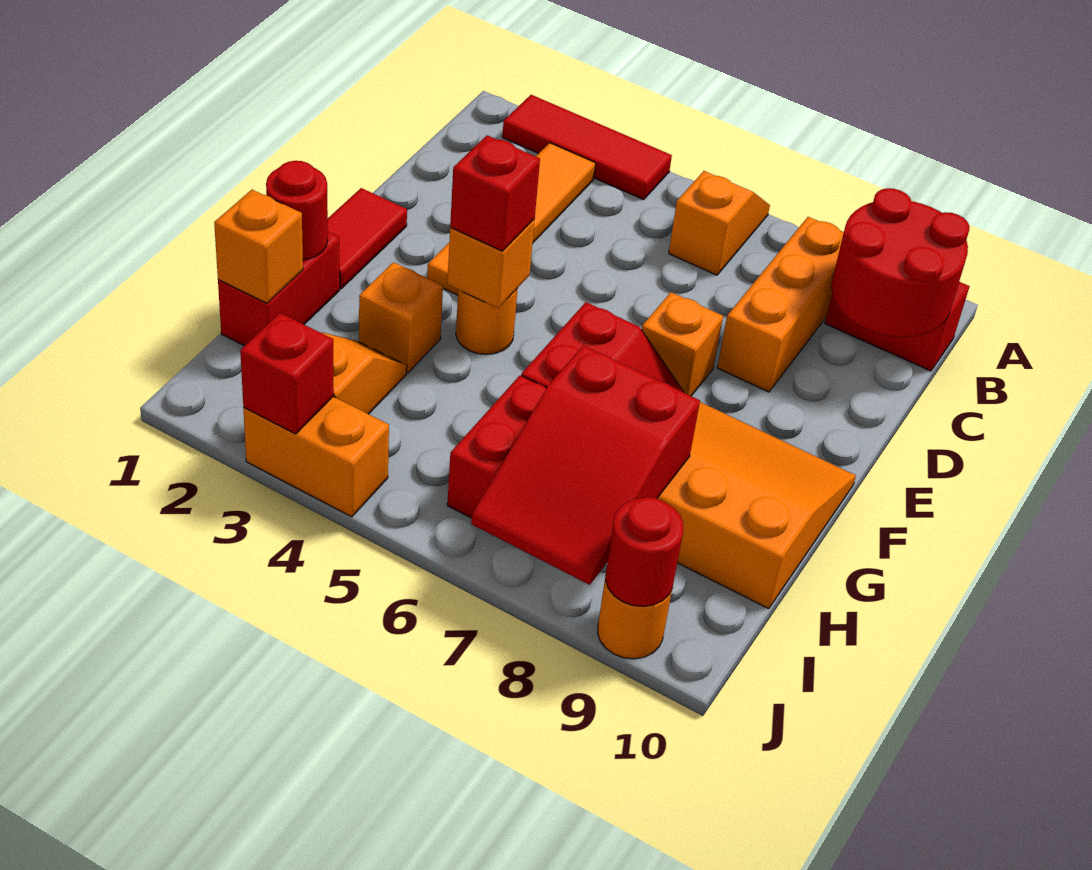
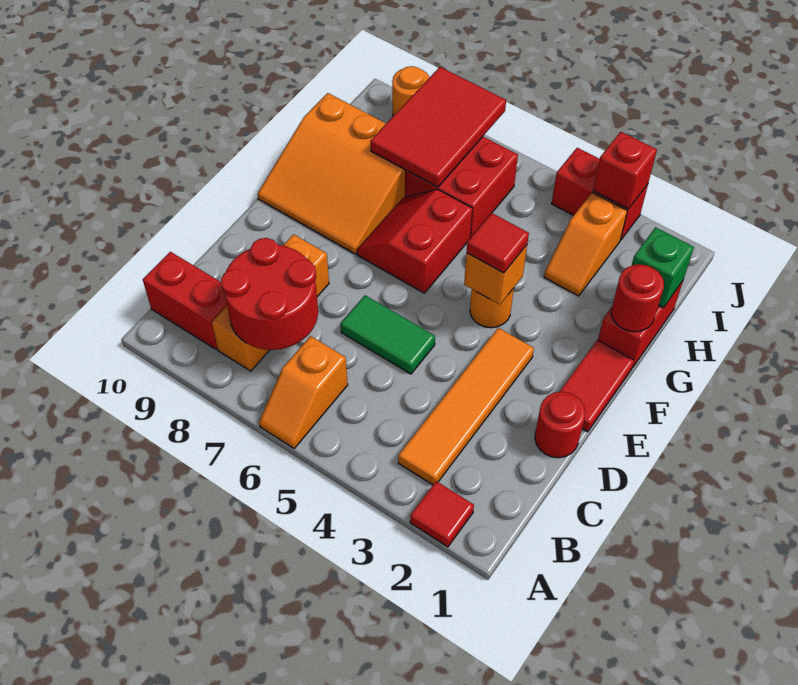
red tile A2:A4 level 1 -> red tile A2 level 1
red round brick B9:C10 level 2 -> red round brick B7:C8 level 2
none -> green tile D5:D6 level 1
orange brick E7 level 1 -> none
red brick F4 level 3 -> red tile F4 level 3
orange brick G3 level 1 -> none
orange brick H1 level 2 -> green brick H1 level 2
red slope H7:J8 level 2 top H -> red tile H7:J8 level 2
orange brick J3:J4 level 1 -> red brick J3:J4 level 1
red round brick J9 level 2 -> red round brick D1 level 1

